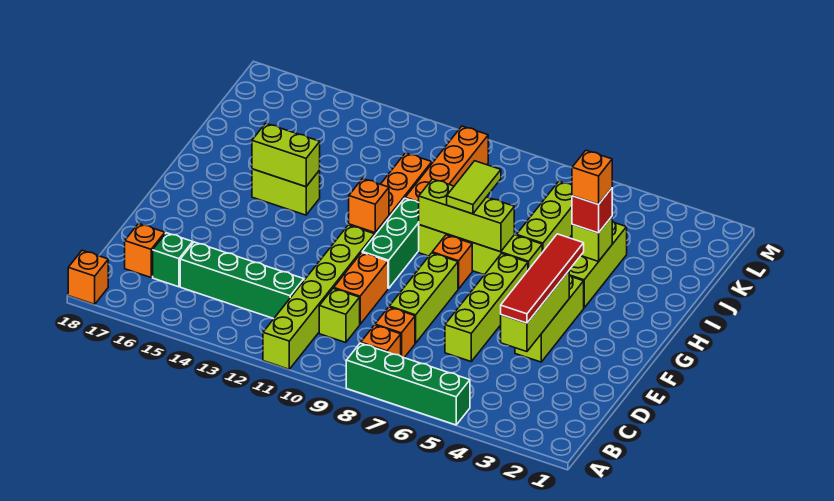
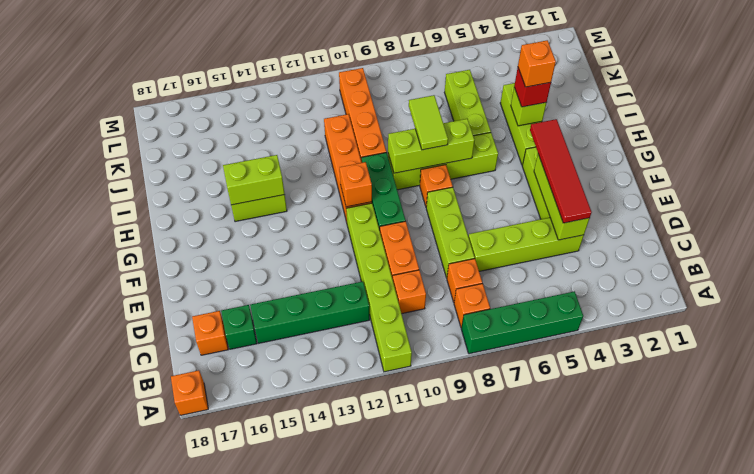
lime brick C10 level 1 -> orange brick C10 level 1
lime brick D6:G6 level 1 -> lime brick D4:D7 level 1

